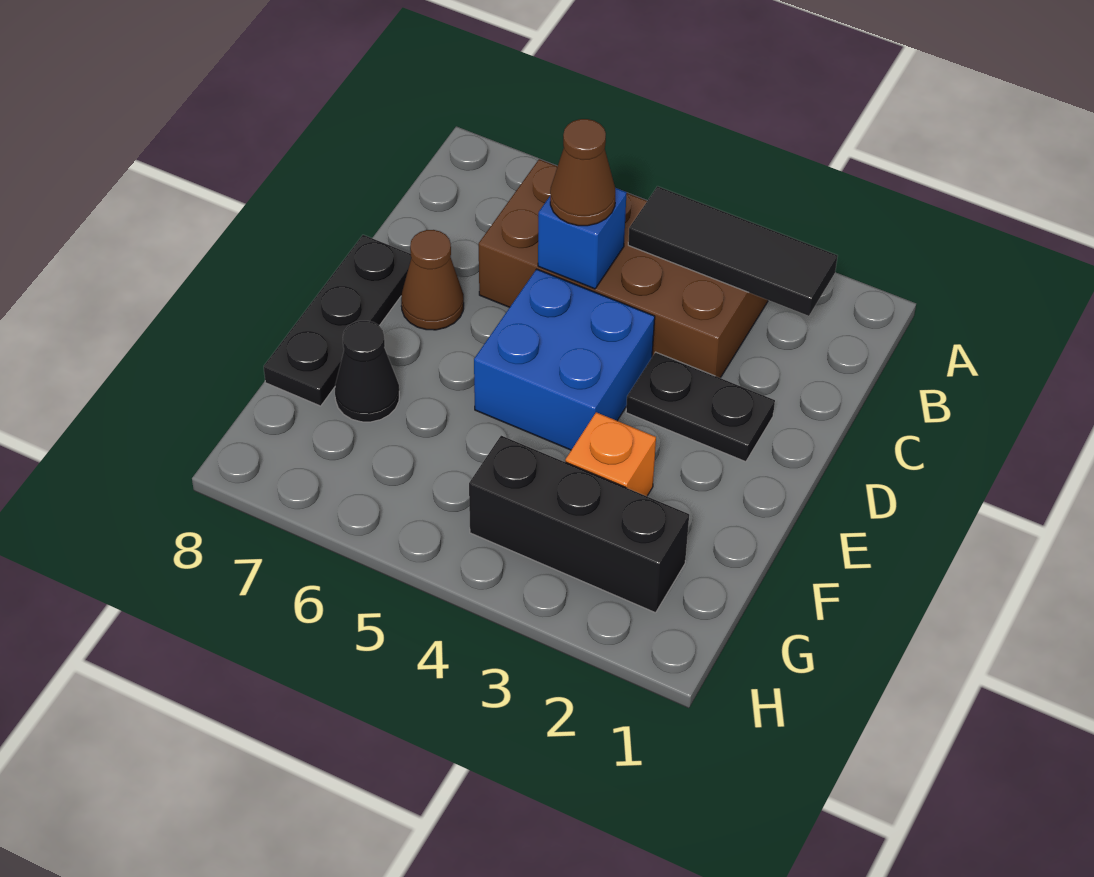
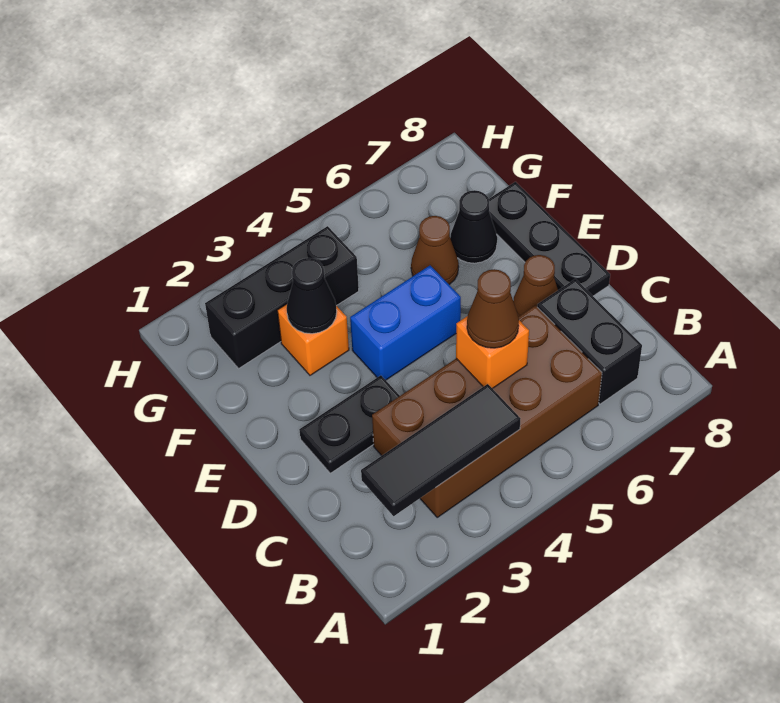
none -> black brick B7:C7 level 1
blue brick C5 level 2 -> orange brick C5 level 2
blue brick D4:E5 level 1 -> blue brick E4:E5 level 1
none -> black cone F3 level 2
none -> brown cone F6 level 1

